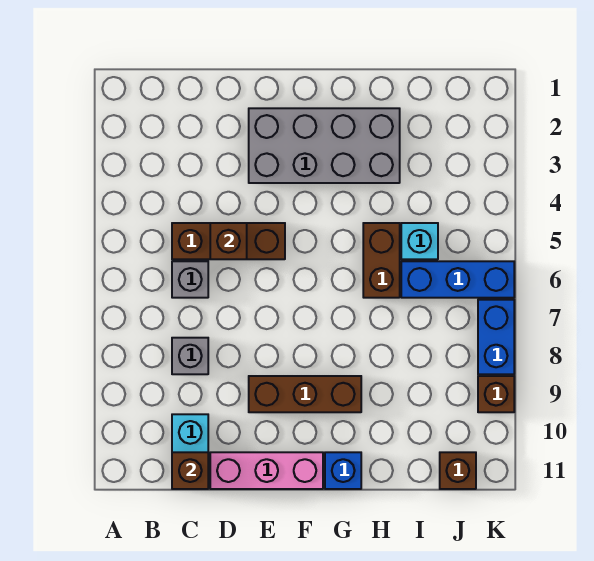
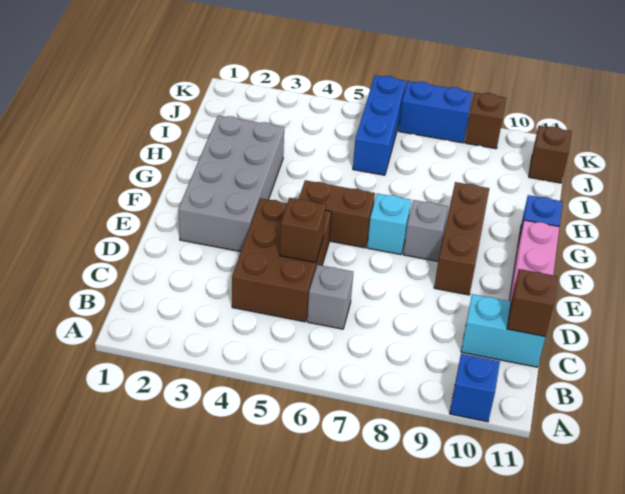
none -> blue brick A10 level 1
brown brick C5:E5 level 1 -> brown brick C4:E5 level 1
grey brick C8 level 1 -> grey brick F8 level 1
brown brick H5:H6 level 1 -> brown brick F5:F6 level 1
cyan brick I5 level 1 -> cyan brick F7 level 1

